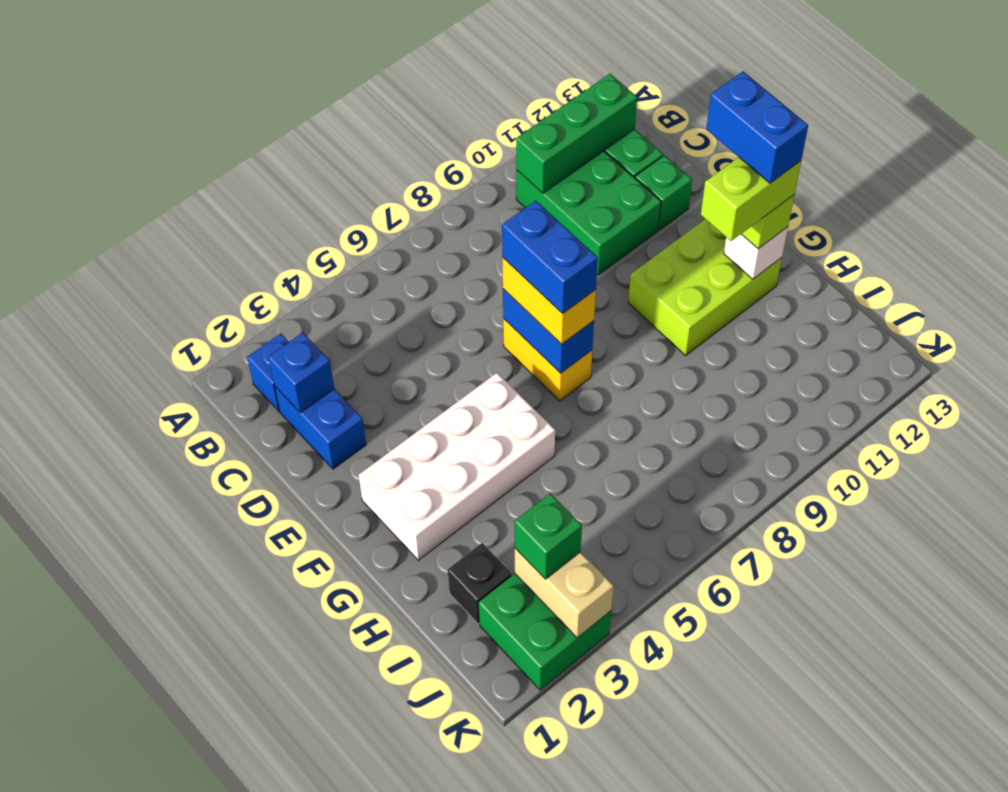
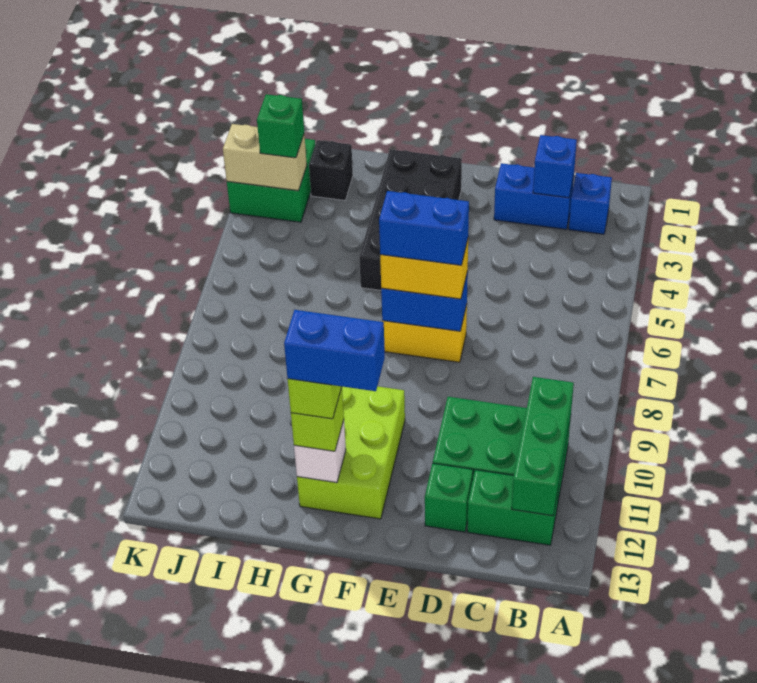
white brick F2:G5 level 1 -> black brick F2:G5 level 1

